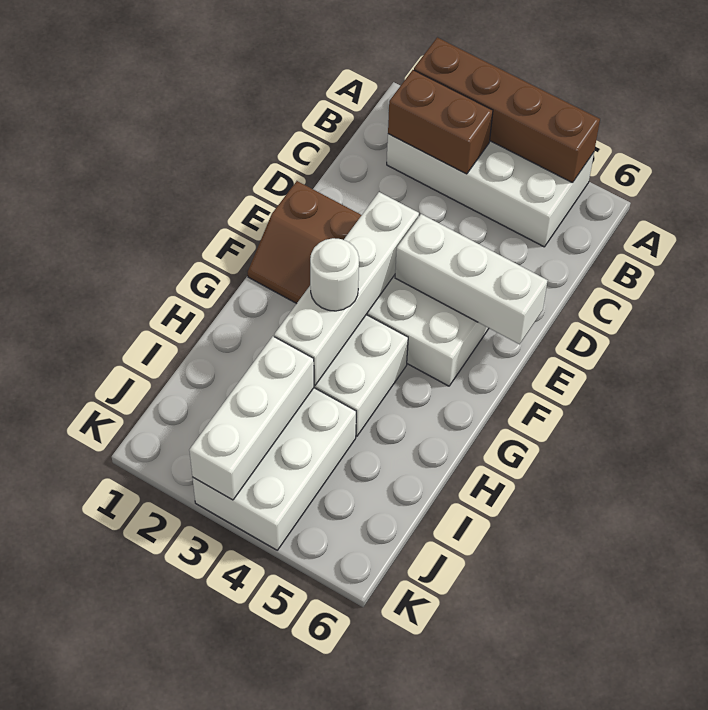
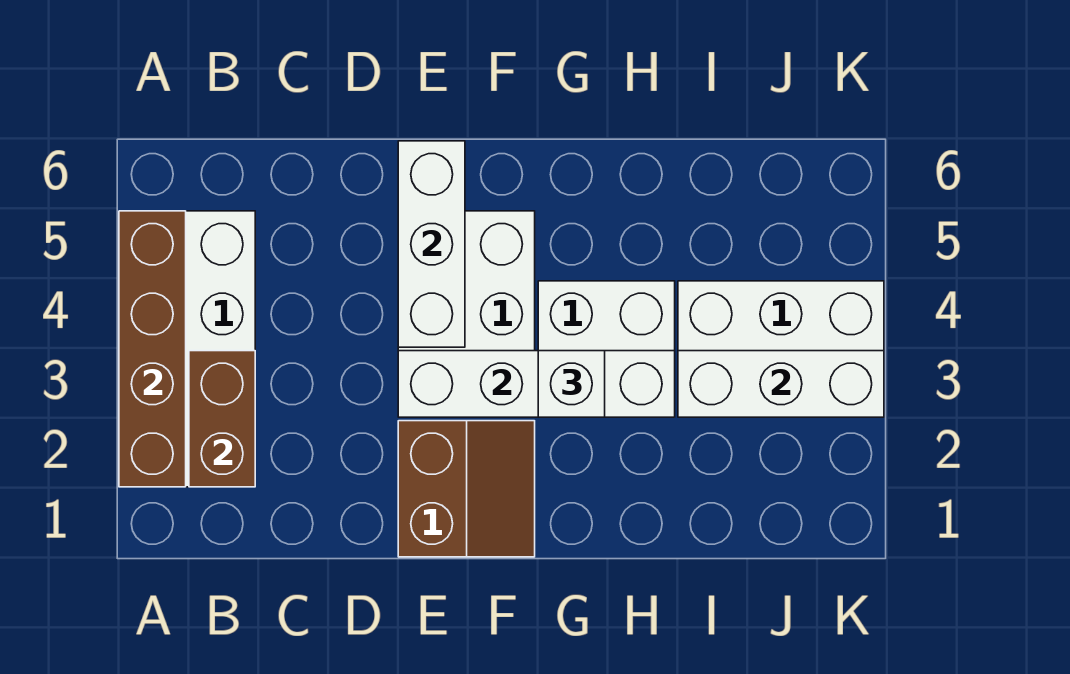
white round brick G3 level 3 -> white brick G3 level 3

